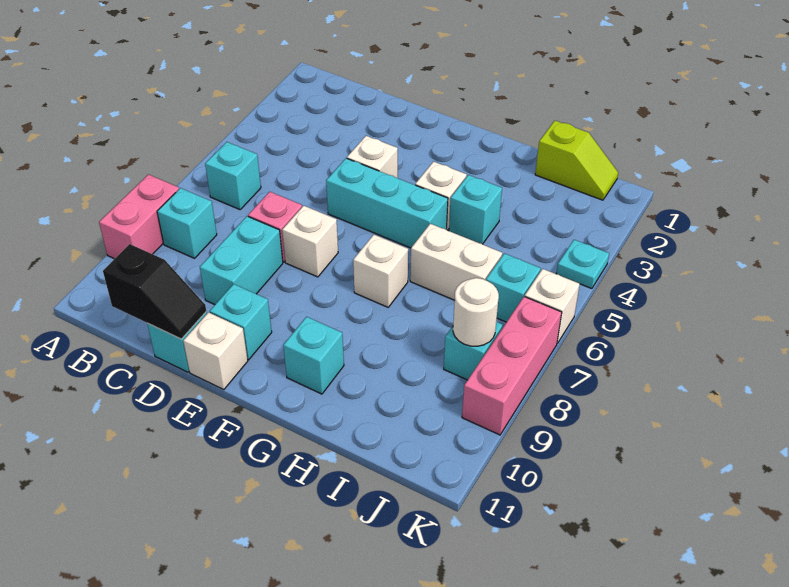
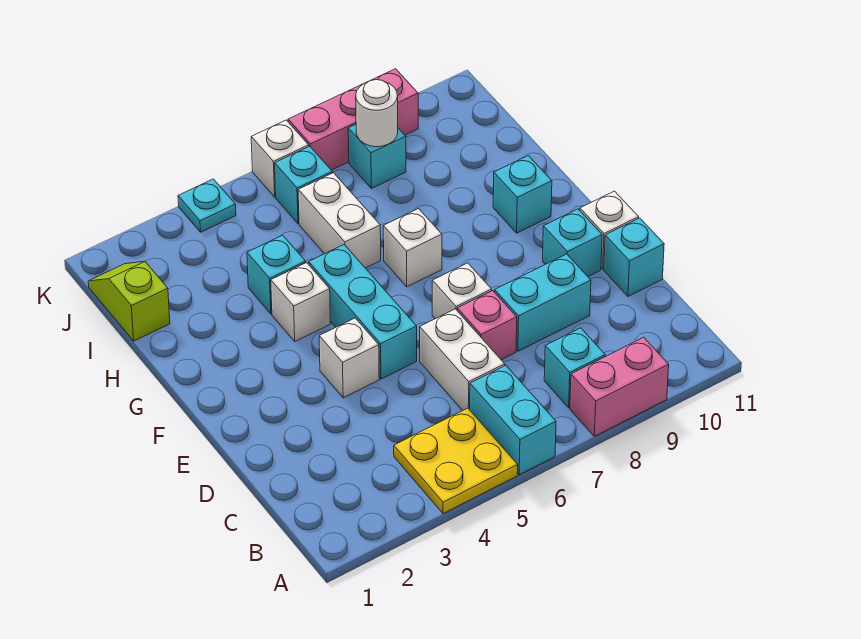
none -> yellow plate A4:B5 level 1
cyan brick B6 level 1 -> cyan brick A6:B6 level 1
none -> white brick C6:D6 level 1
black slope C11:D11 level 2 top C -> none

